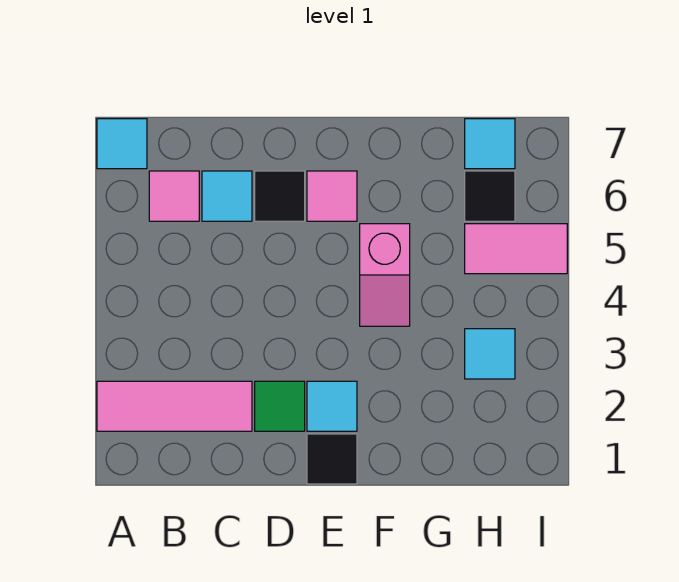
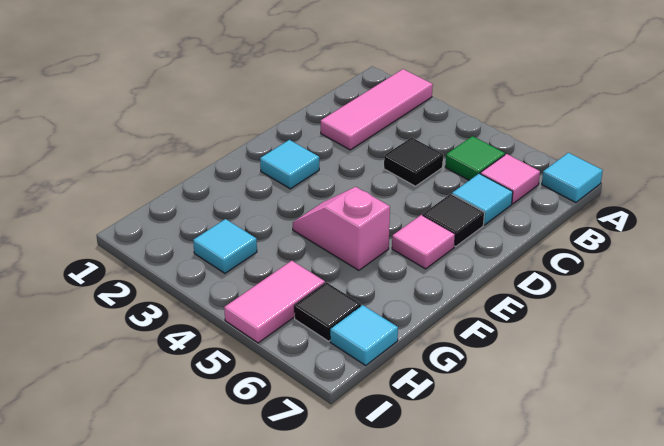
green tile D2 level 1 -> green tile B5 level 1
black tile E1 level 1 -> black tile C4 level 1

